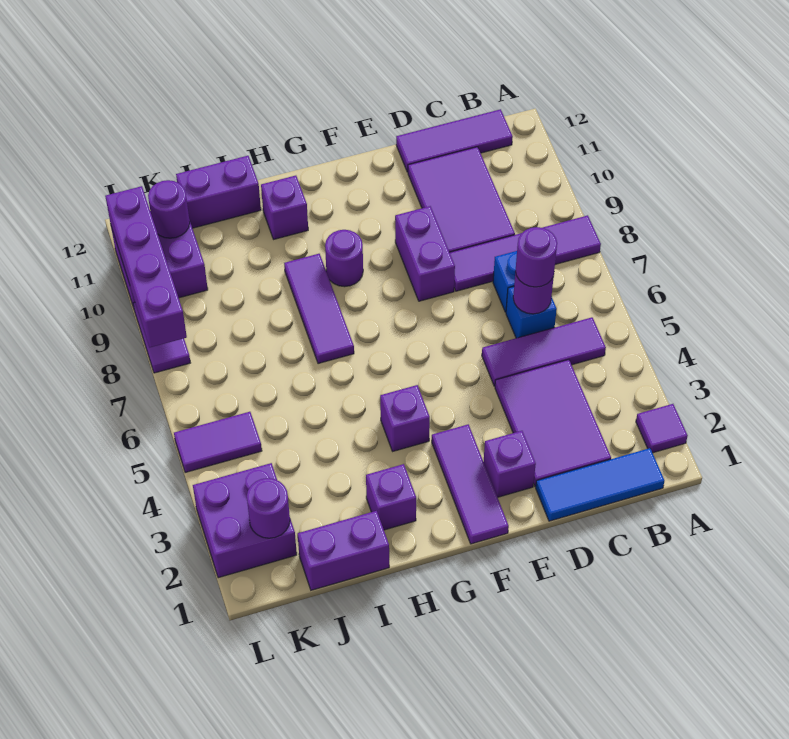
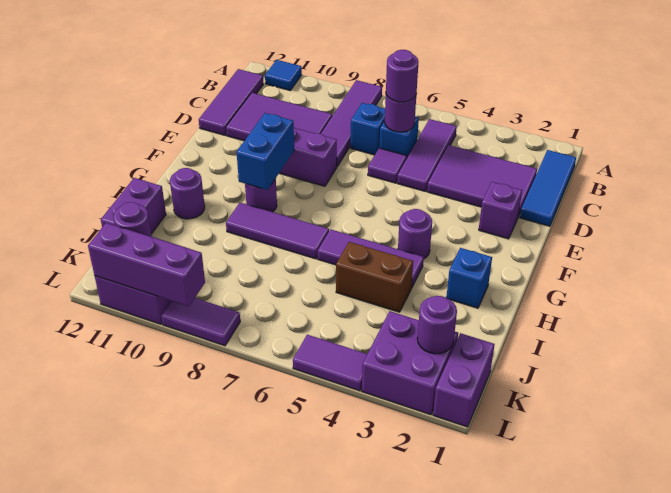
purple tile A2 level 1 -> purple tile D6 level 1
none -> blue tile A11 level 1
purple tile F1:F3 level 1 -> purple tile H4:H6 level 1
none -> blue brick F9:G9 level 2
purple brick G4 level 1 -> purple round brick G4 level 1
purple brick H2 level 1 -> blue brick H2 level 1
purple brick H11 level 1 -> purple round brick H11 level 1
purple brick I1:J1 level 1 -> purple brick K1:L1 level 1
none -> brown brick I4:I5 level 1
purple tile K5:L5 level 1 -> purple tile L4:L5 level 1
purple brick L8:L11 level 2 -> purple brick L9:L11 level 2

